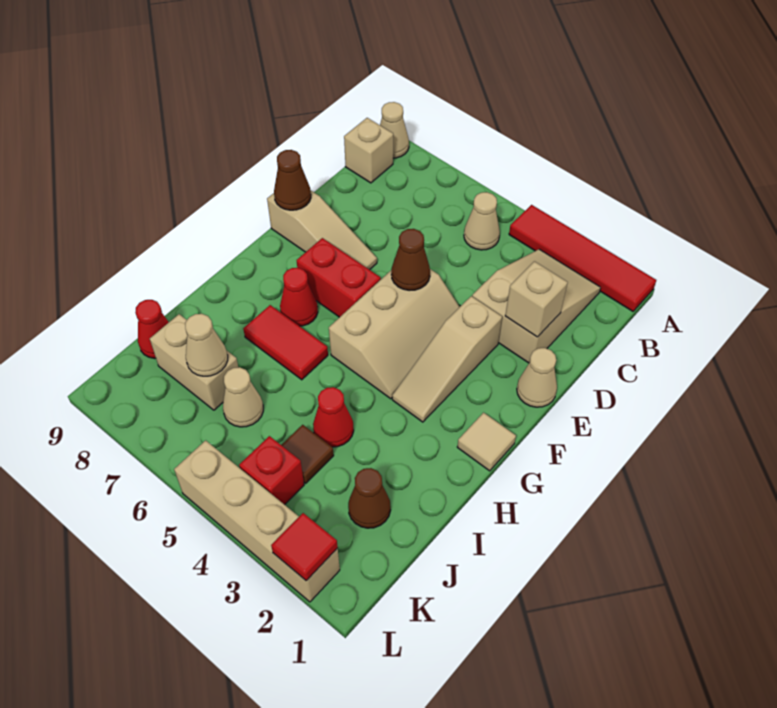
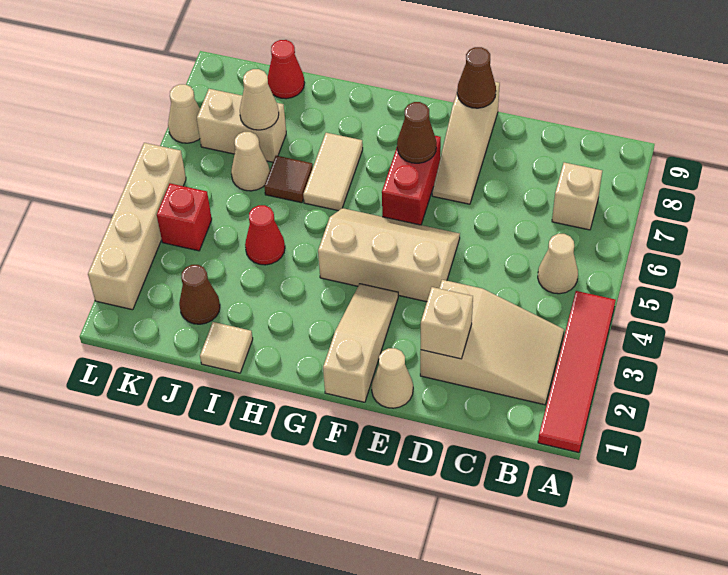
tan cone A9 level 1 -> tan cone L7 level 1
tan brick B9 level 1 -> tan brick B7 level 1
tan slope E3:G3 level 1 top E -> tan slope F1:F3 level 1 top 1
tan slope E4:G5 level 1 top 5 -> tan slope E4:G5 level 1 top 4
brown cone E5 level 2 -> brown cone F7 level 2
tan tile G1 level 1 -> tan tile I1 level 1
red cone G7 level 1 -> none
red tile H6:H7 level 1 -> tan tile H6:H7 level 1
brown tile J4 level 1 -> brown tile I6 level 1
tan brick J7:J8 level 1 -> tan brick J7:K7 level 1
red tile L2 level 2 -> none

